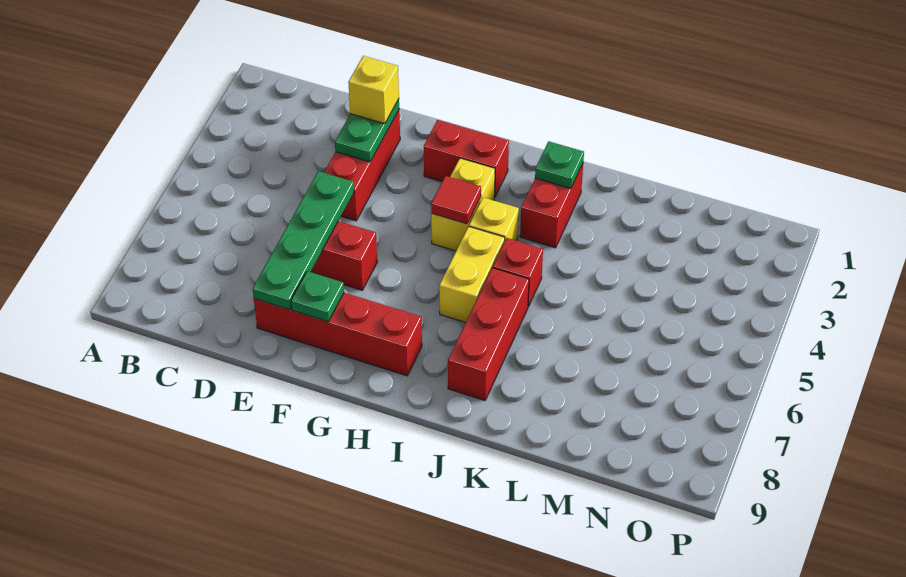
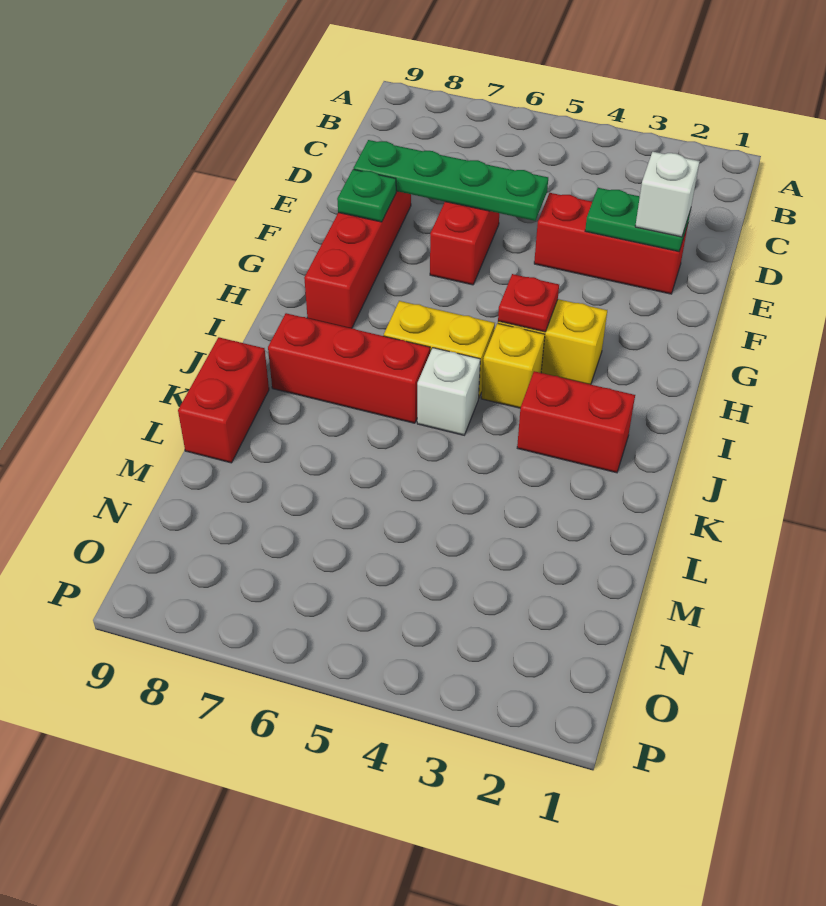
yellow brick E2 level 3 -> white brick E2 level 3
red brick G2:H2 level 1 -> red brick K9:L9 level 1
red tile H4 level 2 -> red plate H4 level 2
green plate J2 level 2 -> none
red brick J5 level 1 -> white brick J5 level 1

